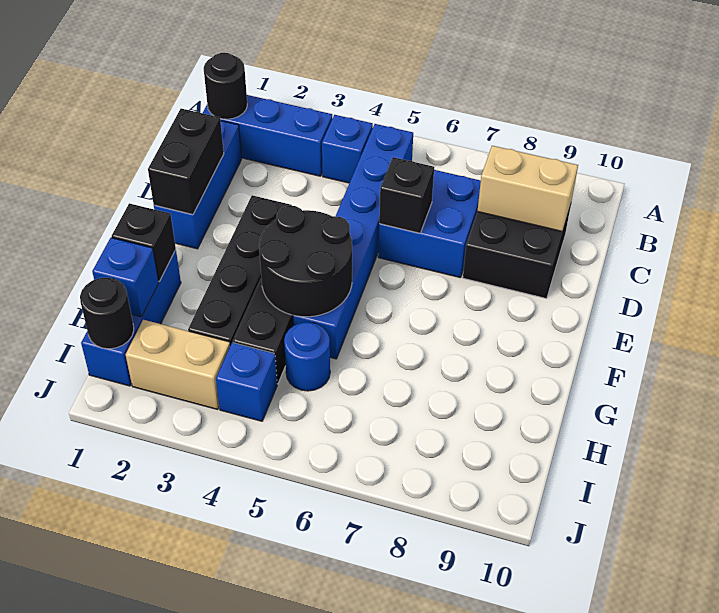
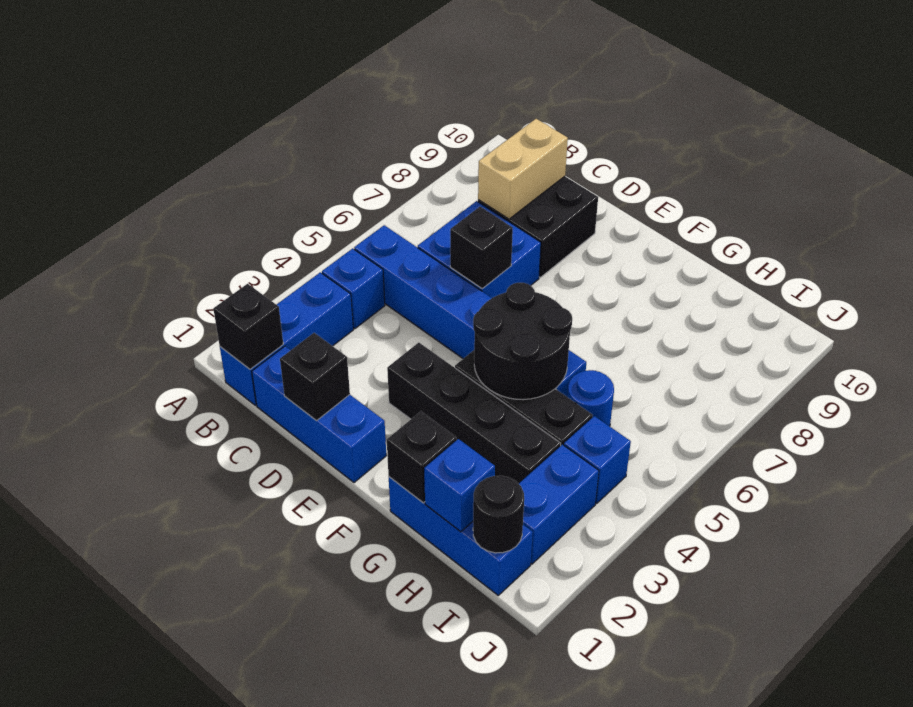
black round brick B1 level 2 -> black brick B1 level 2
black brick D1:E1 level 2 -> black brick D1 level 2
tan brick I2:I3 level 1 -> blue brick I2:I3 level 1

